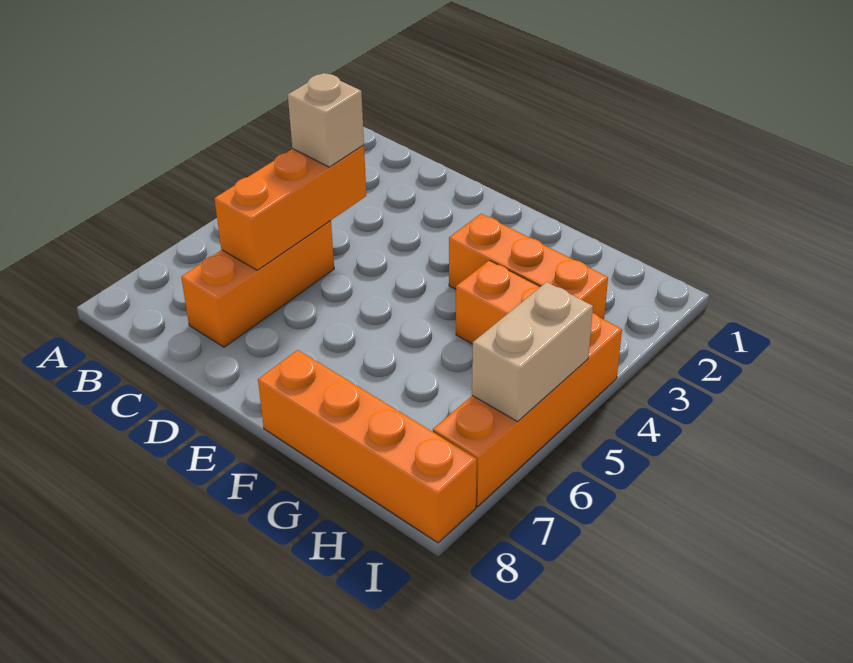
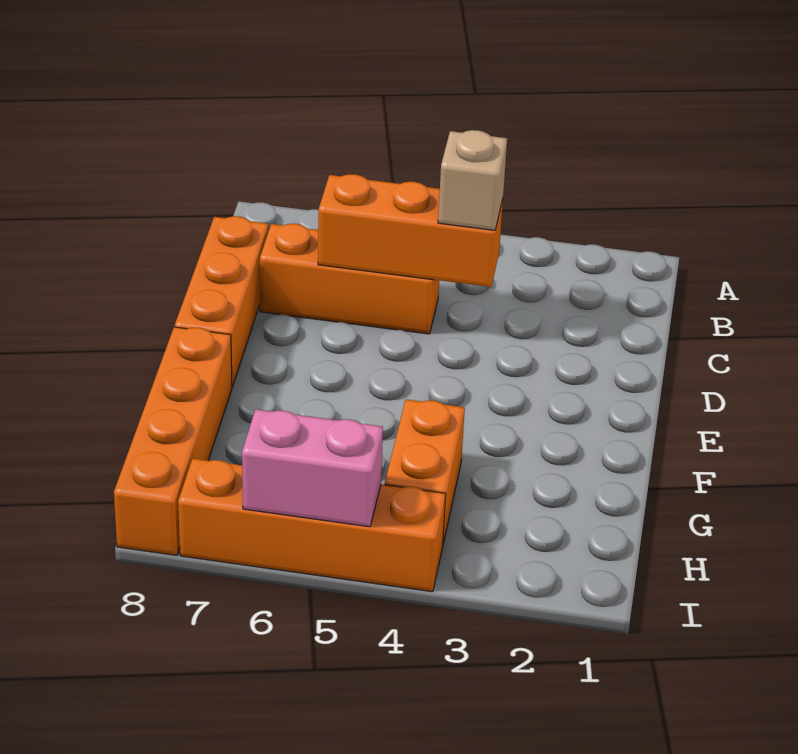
orange brick F3:H3 level 1 -> orange brick C8:E8 level 1
tan brick I5:I6 level 2 -> pink brick I5:I6 level 2

